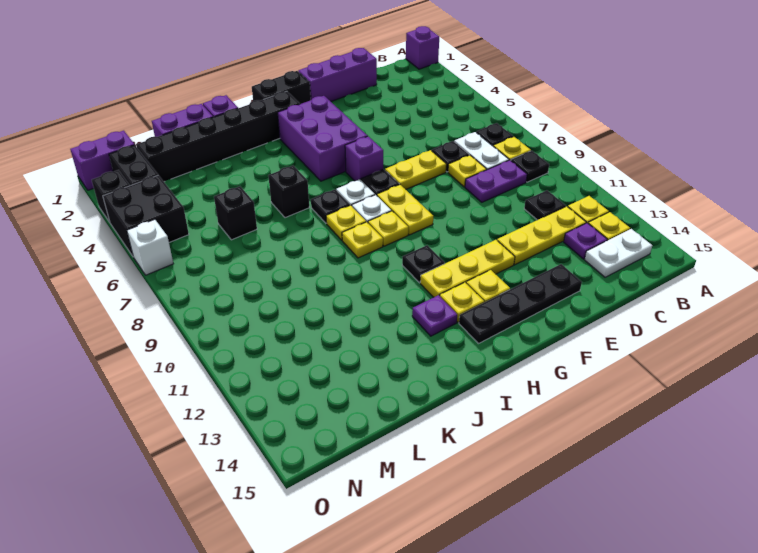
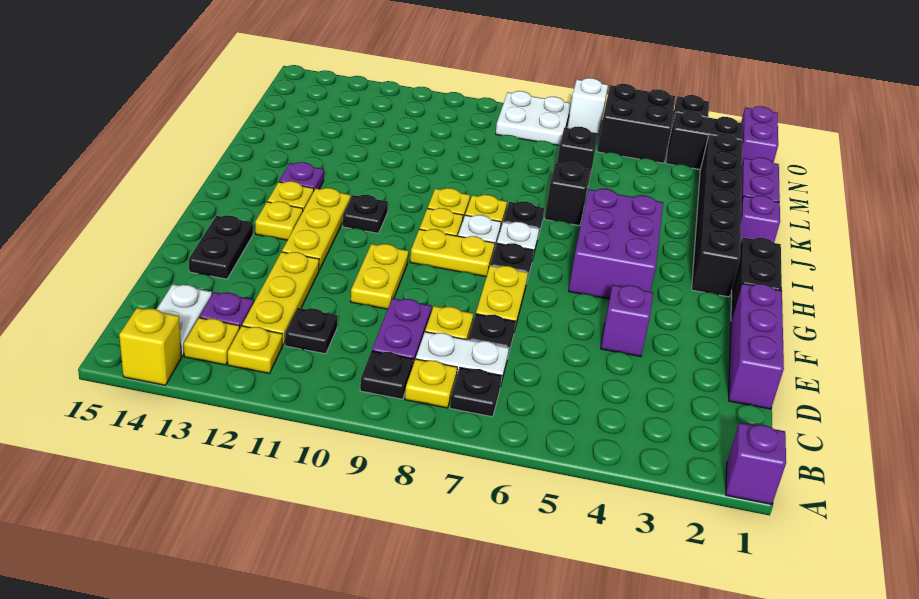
none -> yellow brick A14 level 1
none -> yellow plate E10:F10 level 1
black plate E14:H14 level 1 -> black plate E14:F14 level 1
purple brick G3:H5 level 1 -> purple brick G4:I5 level 1
purple brick G6 level 1 -> purple brick E4 level 1
none -> white plate N7:O8 level 1

